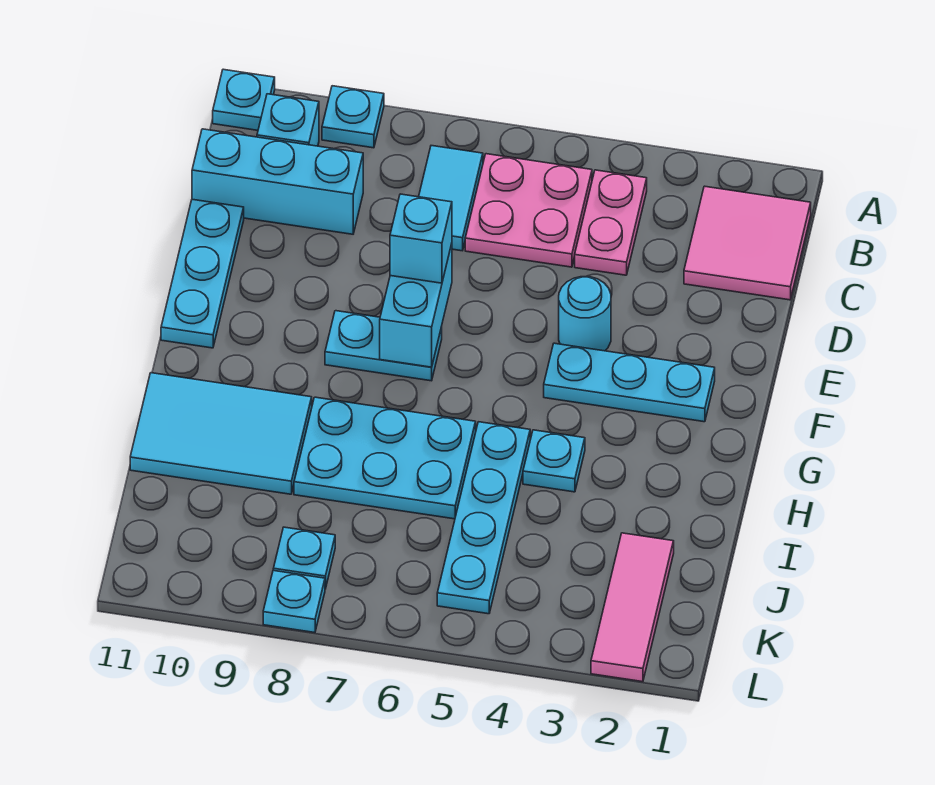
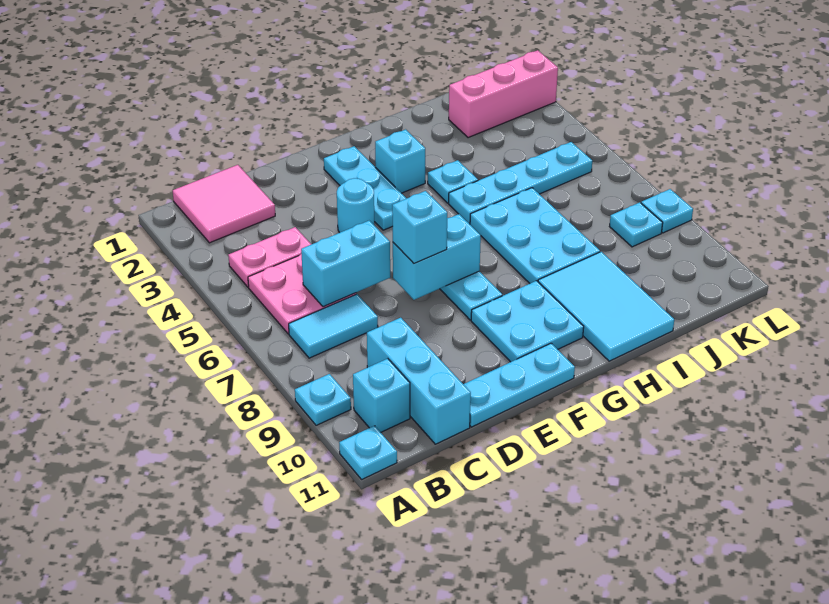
none -> cyan brick C6:D6 level 2
none -> cyan plate F9:G10 level 1
none -> cyan brick G3 level 1
pink tile J2:L2 level 1 -> pink brick J2:L2 level 1

